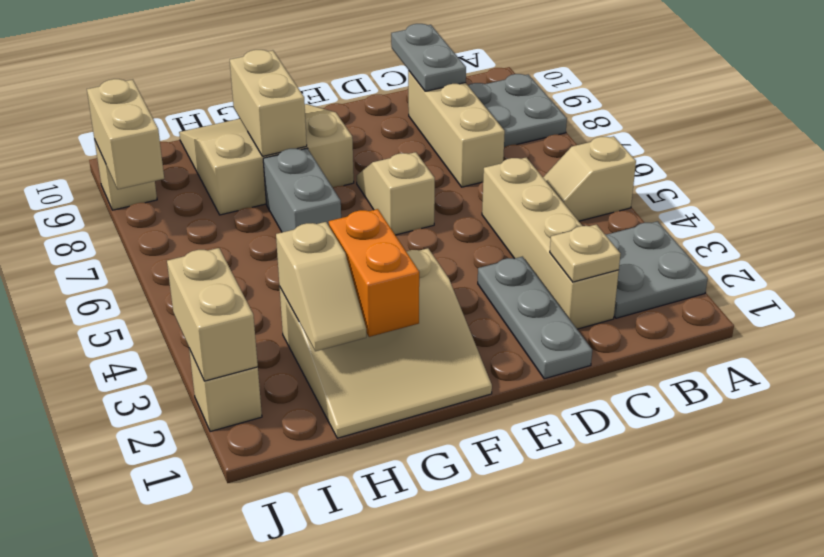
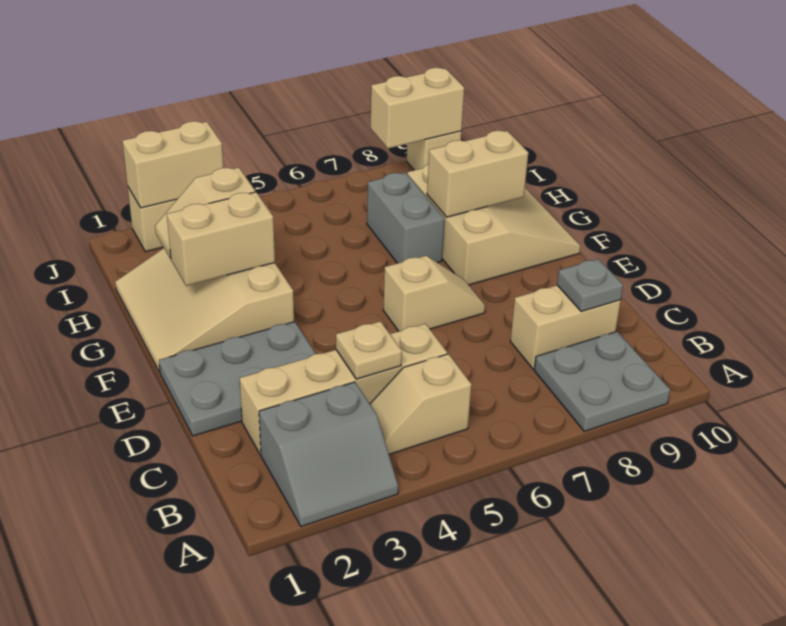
grey plate A2:B3 level 1 -> grey slope A2:B3 level 1 top B
tan slope A5:B5 level 1 top A -> tan slope B4:B5 level 1 top 5
tan plate C2 level 2 -> tan plate C4 level 2
tan brick C7:C9 level 1 -> tan brick C8:C9 level 1
grey plate C9:C10 level 2 -> grey plate C9 level 2
grey plate D1:D3 level 1 -> grey plate D1:E3 level 1
orange brick G2:G3 level 2 -> tan brick G2:G3 level 2
grey brick G6:G7 level 1 -> grey brick G7:H7 level 1

